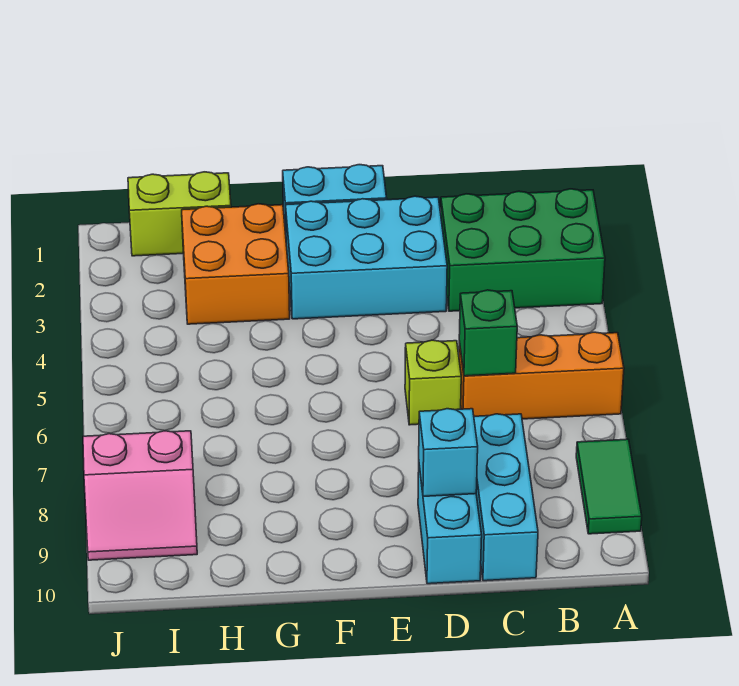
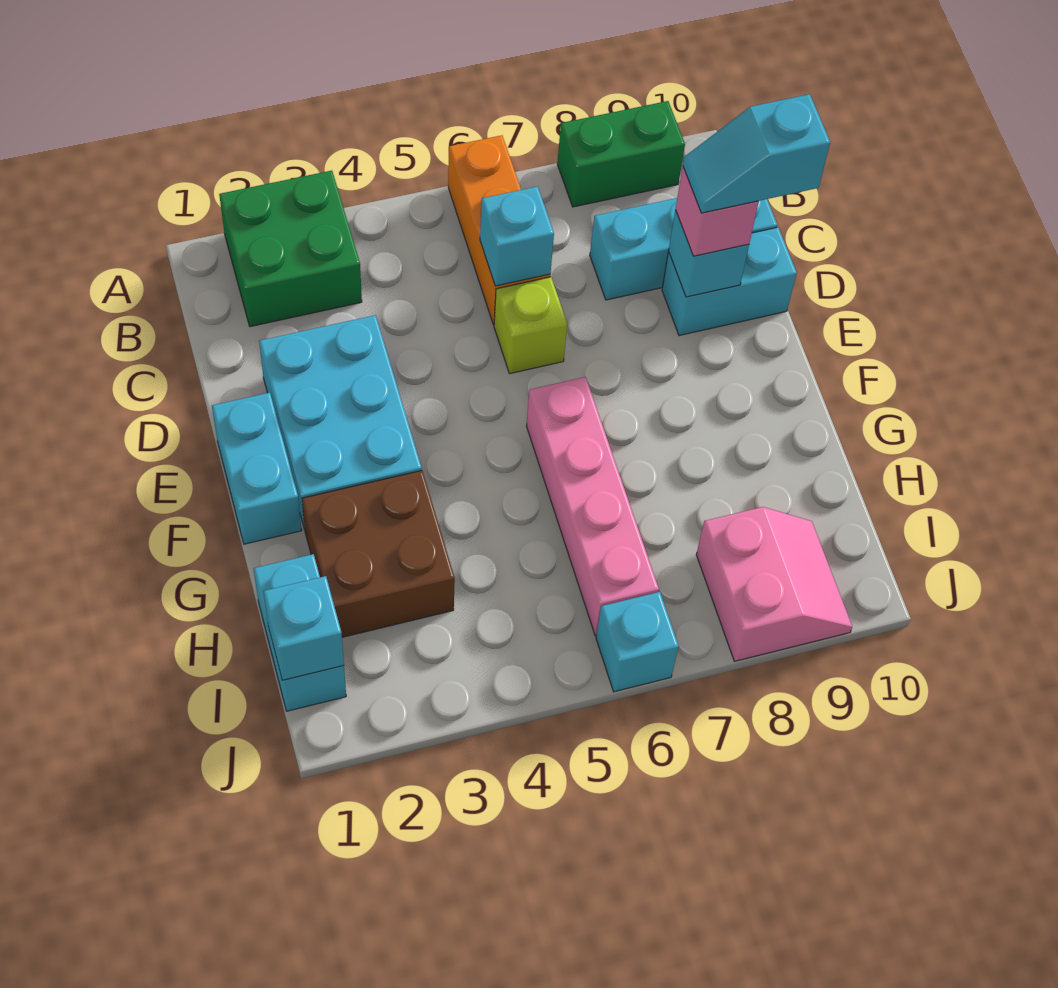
green brick A2:C3 level 1 -> green brick A2:B3 level 1
green tile A8:A9 level 1 -> green brick A8:A9 level 1
green brick C6 level 2 -> cyan brick C6 level 2
none -> pink brick D9 level 3
none -> cyan slope D9:D10 level 4 top 10
none -> pink brick F6:I6 level 1
orange brick G2:H3 level 1 -> brown brick G2:H3 level 1
lime brick H1:I1 level 1 -> cyan brick H1:I1 level 1
none -> cyan brick I1 level 2
none -> cyan brick J6 level 1

